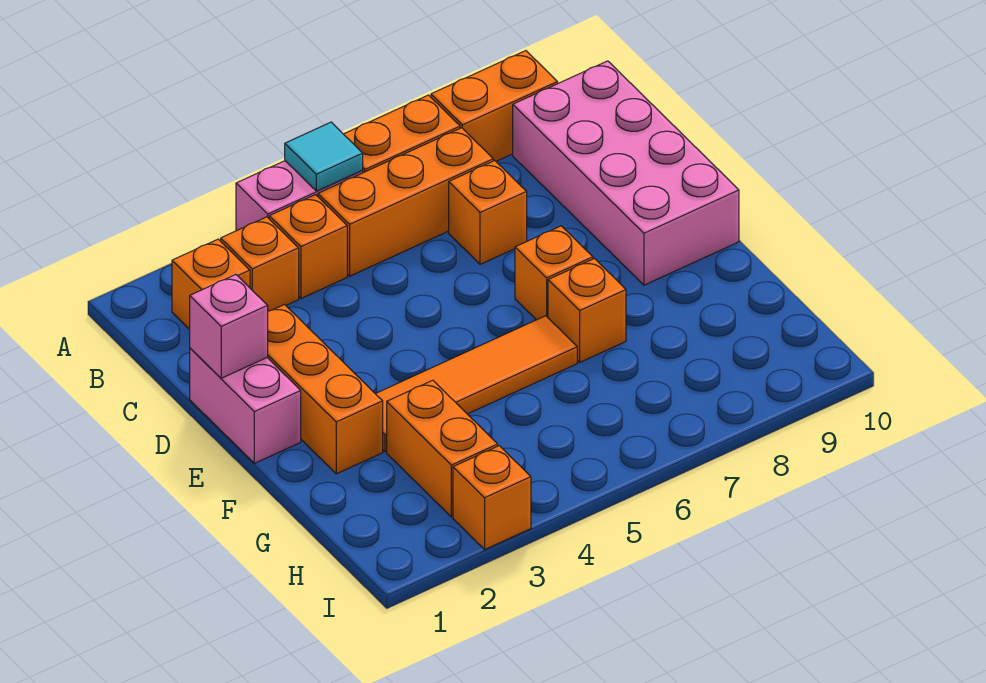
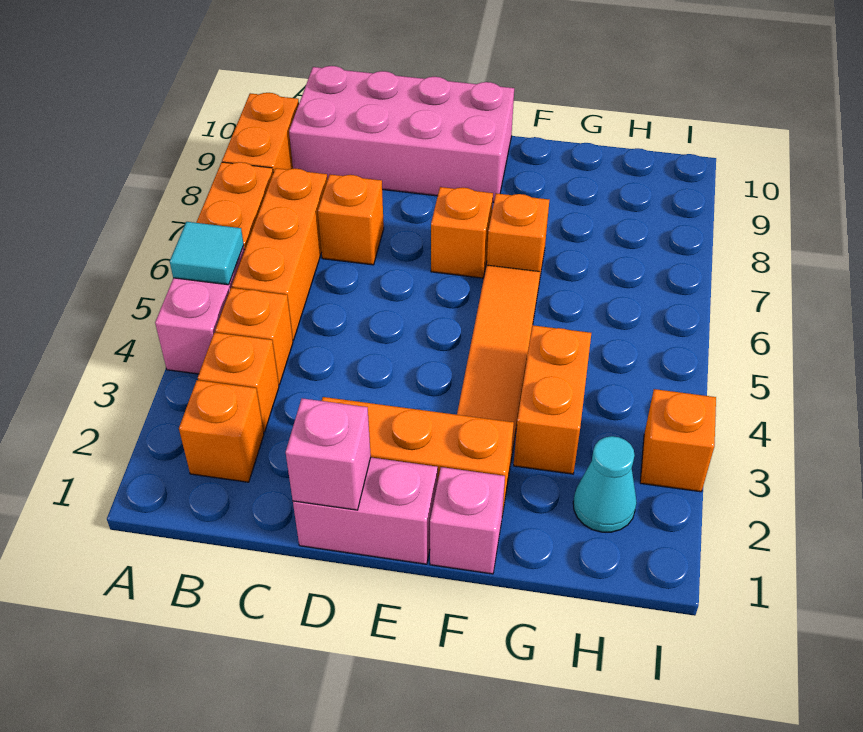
none -> pink brick F1 level 1
orange brick G3:H3 level 1 -> orange brick G3:G4 level 1
none -> cyan cone H2 level 1

